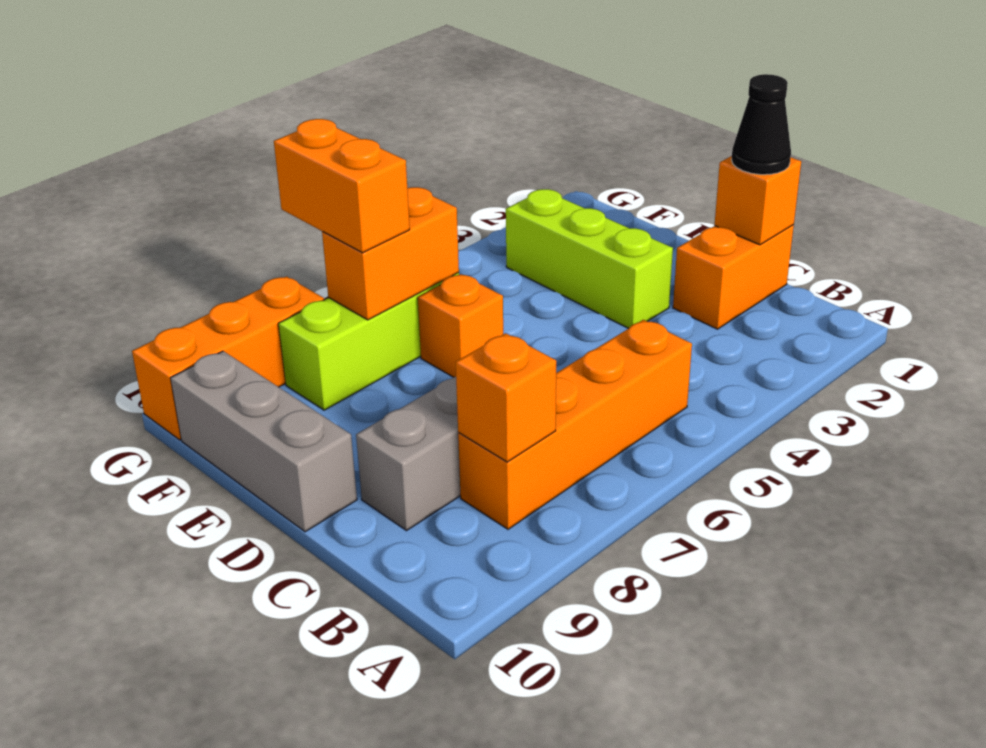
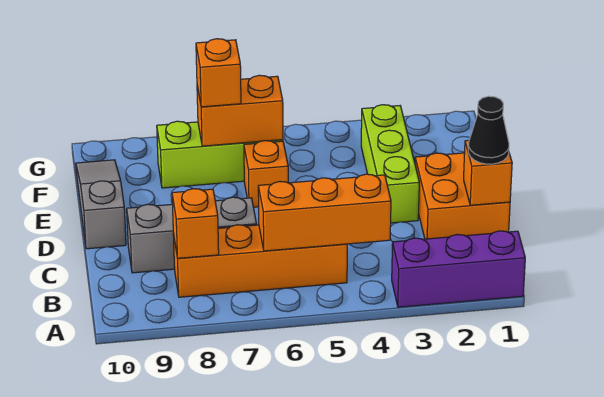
none -> purple brick A1:A3 level 1
orange brick C1:C2 level 1 -> orange brick C1:D2 level 1
grey brick D10:F10 level 1 -> grey slope D10:F10 level 1 top D
orange brick F7:G7 level 3 -> orange brick F7 level 3
orange brick G8:G10 level 1 -> orange brick B4:B6 level 2

